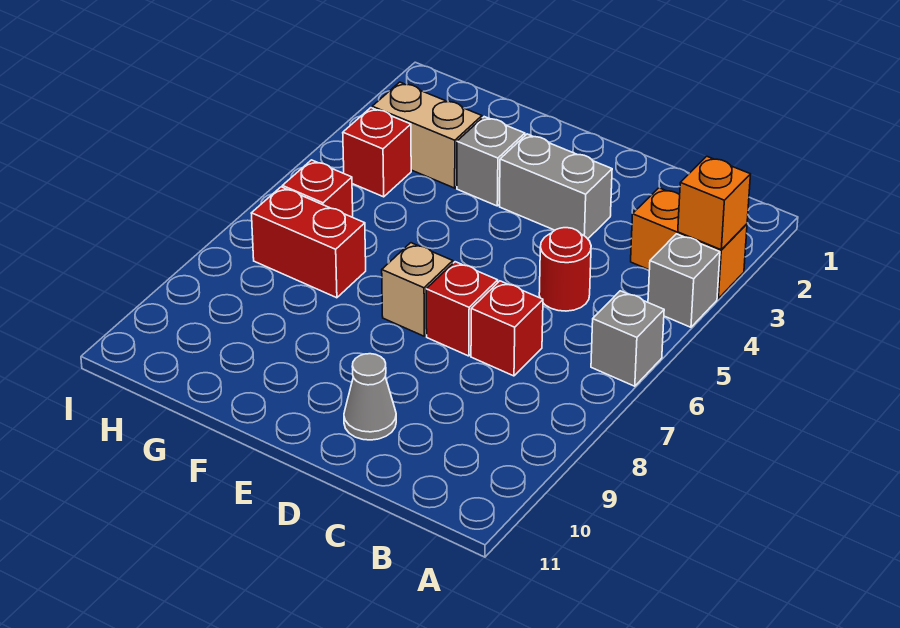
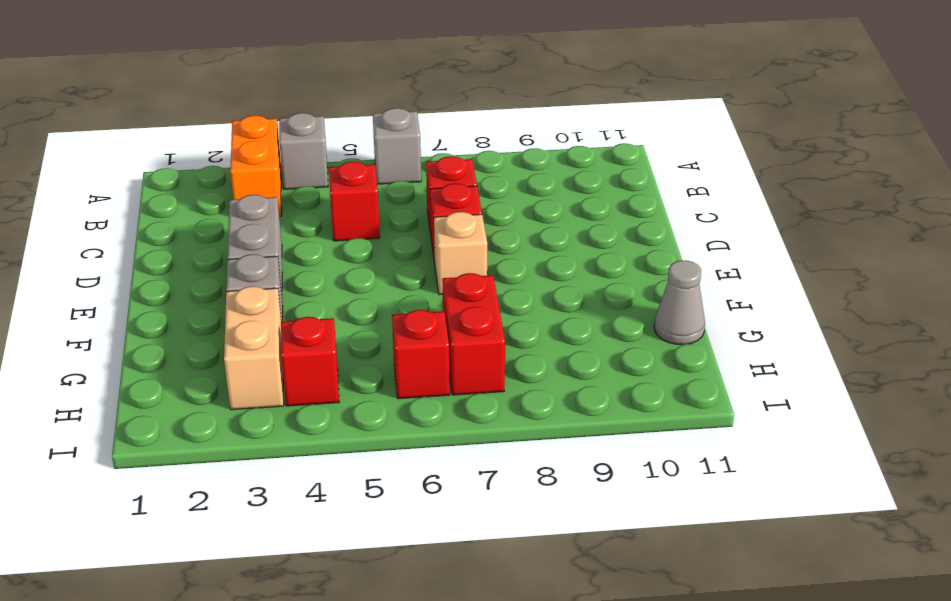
orange brick A3 level 2 -> none
red round brick C5 level 1 -> red brick C5 level 1
grey cone D10 level 1 -> grey cone G11 level 1

